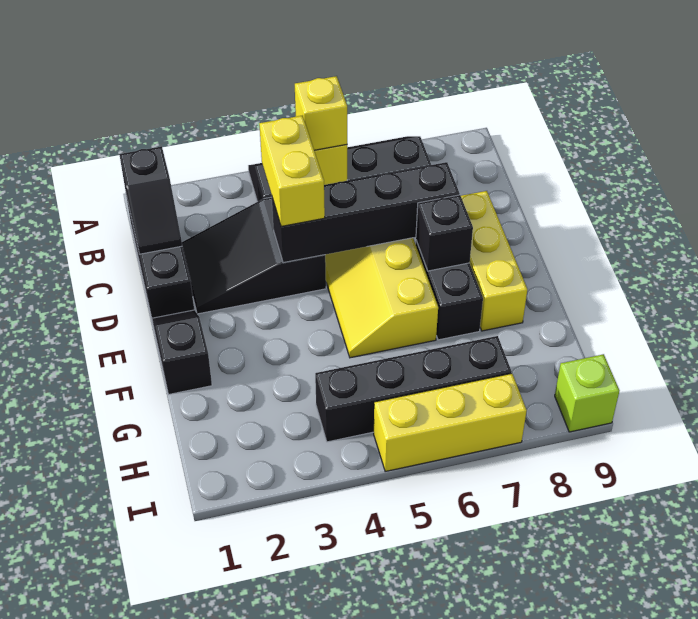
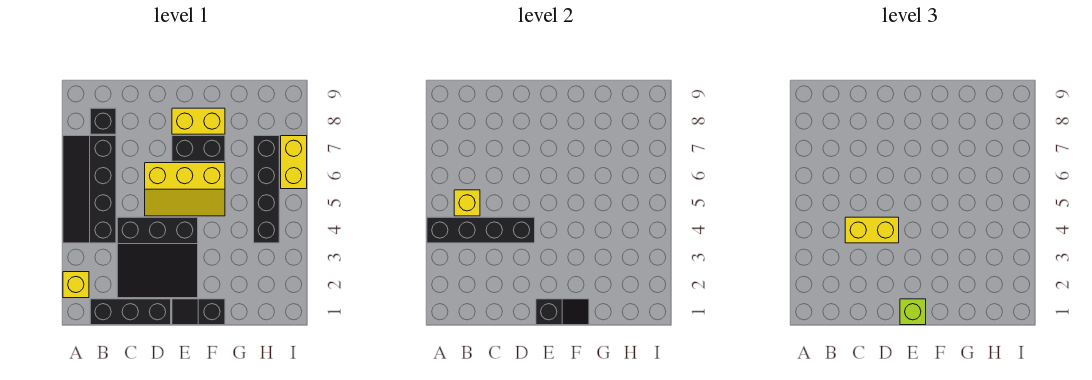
black slope B1:C1 level 2 top B -> black slope E1:F1 level 2 top E
yellow brick B5 level 3 -> yellow brick A2 level 1
black slope C2:D4 level 1 top 4 -> black slope C2:E4 level 1 top 4
black brick D4:D7 level 2 -> black brick A4:D4 level 2
yellow brick D8:F8 level 1 -> yellow brick E8:F8 level 1
black brick E7 level 2 -> black brick B8 level 1
yellow brick I5:I7 level 1 -> yellow brick I6:I7 level 1
lime brick I9 level 1 -> lime brick E1 level 3

